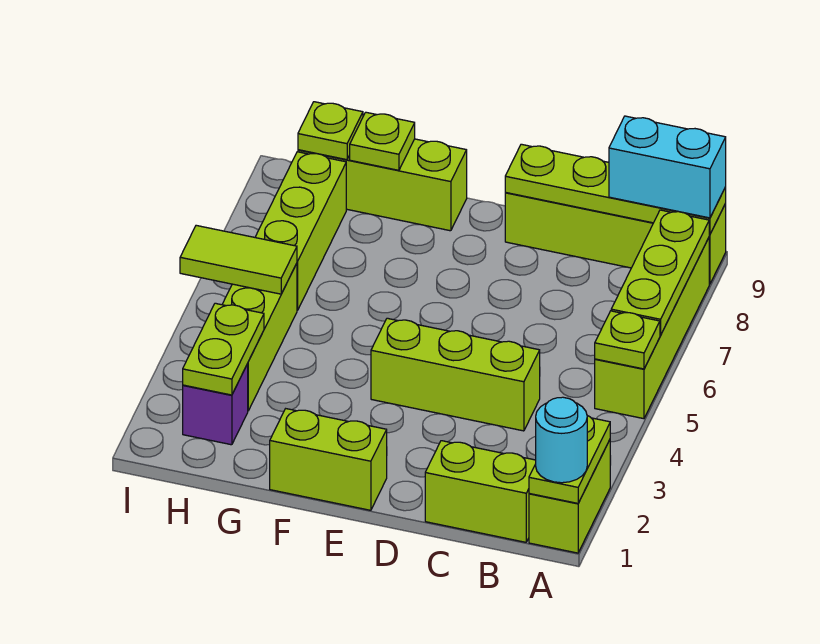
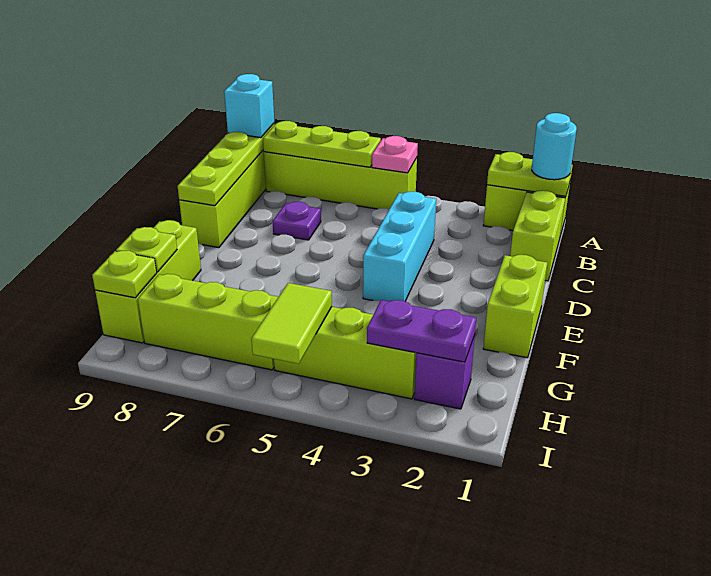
lime plate A5 level 2 -> pink plate A5 level 2
cyan brick A9:B9 level 3 -> cyan brick A9 level 3
lime brick C4:E4 level 1 -> cyan brick C4:E4 level 1
none -> purple plate C7 level 1
lime plate H2:H3 level 2 -> purple plate H2:H3 level 2

